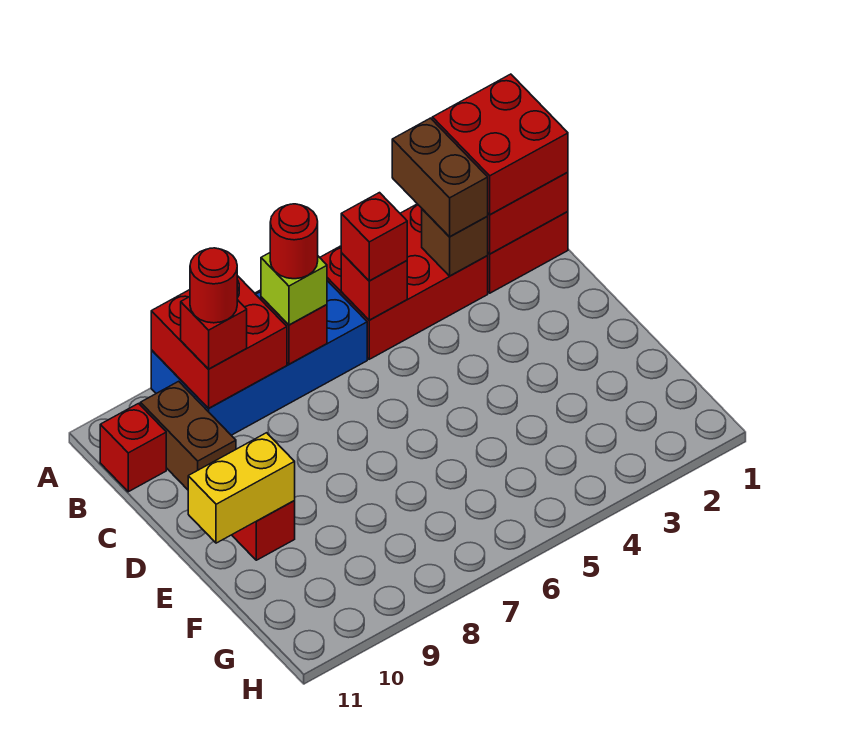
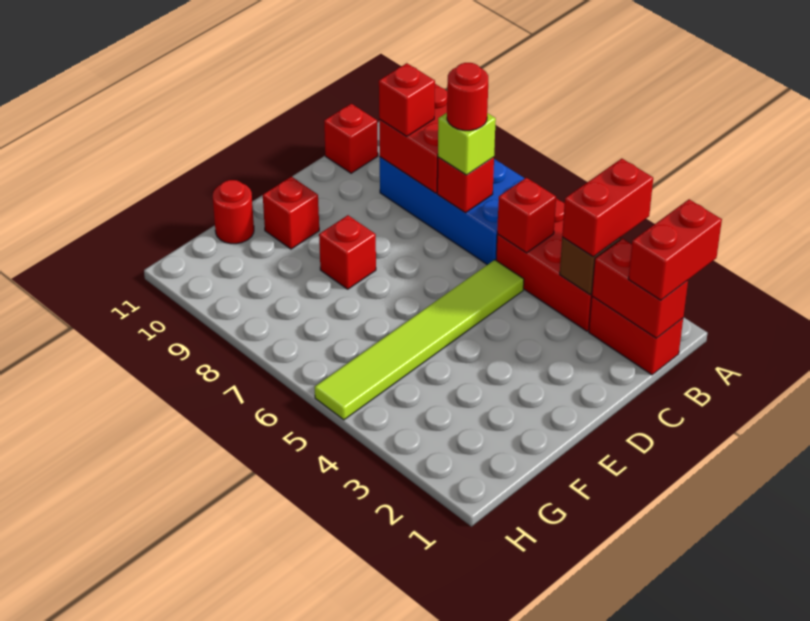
red brick A1:B2 level 3 -> red brick A1:B1 level 3
brown brick A3:B3 level 3 -> red brick A3:B3 level 3
red brick B5 level 3 -> red brick E8 level 1
red round brick B9 level 4 -> red round brick F11 level 1
brown brick B10:C10 level 1 -> none
none -> lime tile C5:H5 level 1
yellow brick E10:E11 level 2 -> none

